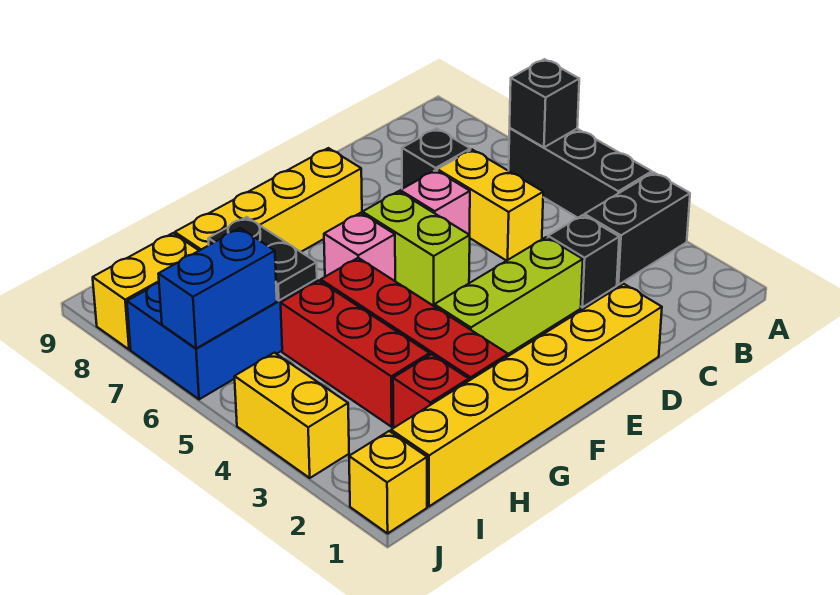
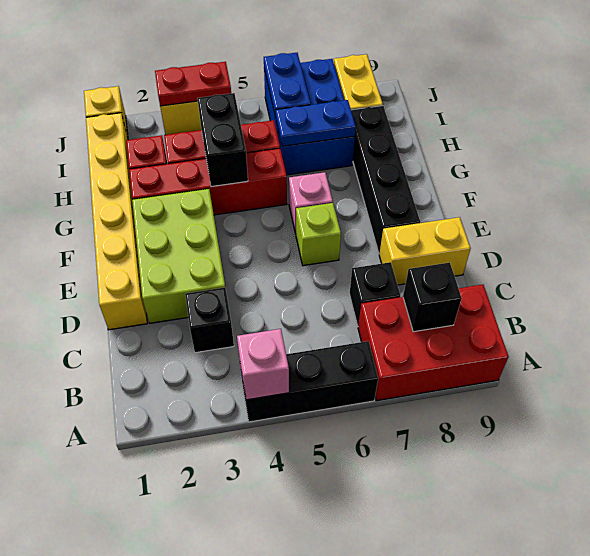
black brick A3:B3 level 1 -> black brick G4:H4 level 2
black brick A6 level 2 -> black brick B8 level 2
none -> red brick A7:B9 level 1
yellow brick C5:C6 level 1 -> yellow brick D8:D9 level 1
lime brick D3:F3 level 1 -> lime brick D2:F3 level 1
pink brick D6 level 1 -> pink brick A4 level 2
lime brick E5:E6 level 1 -> lime brick E6 level 1
yellow brick E8:H8 level 1 -> black brick E8:H8 level 1
black plate H6:H7 level 2 -> blue plate H6:H7 level 2
blue brick I6:J6 level 2 -> blue plate I6:J6 level 2
none -> red plate J3:J4 level 2

